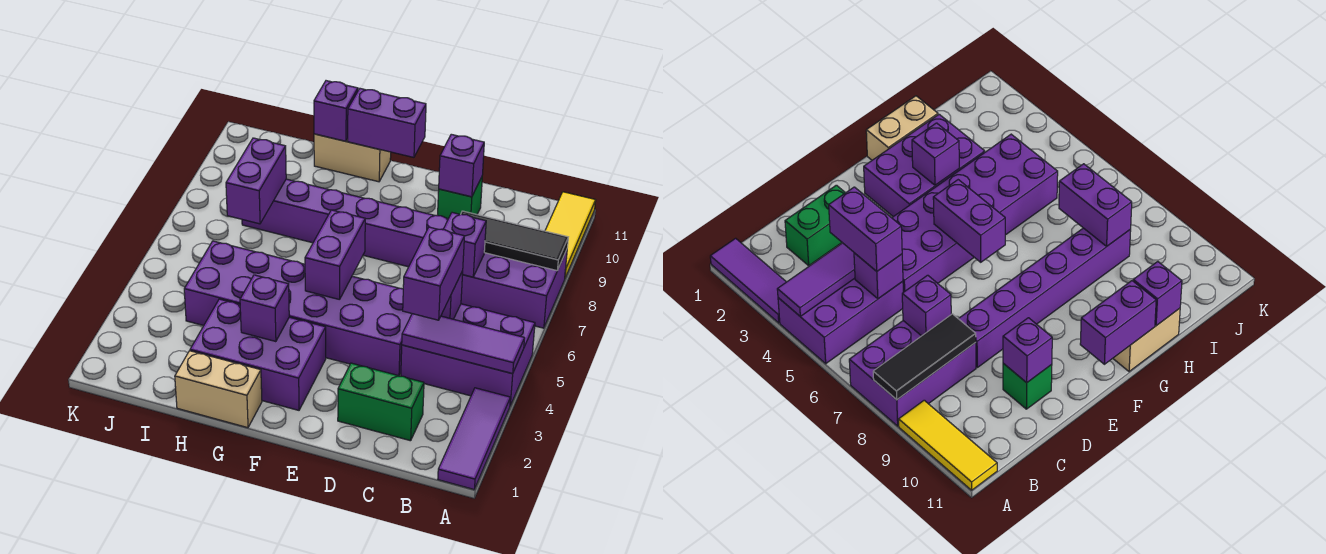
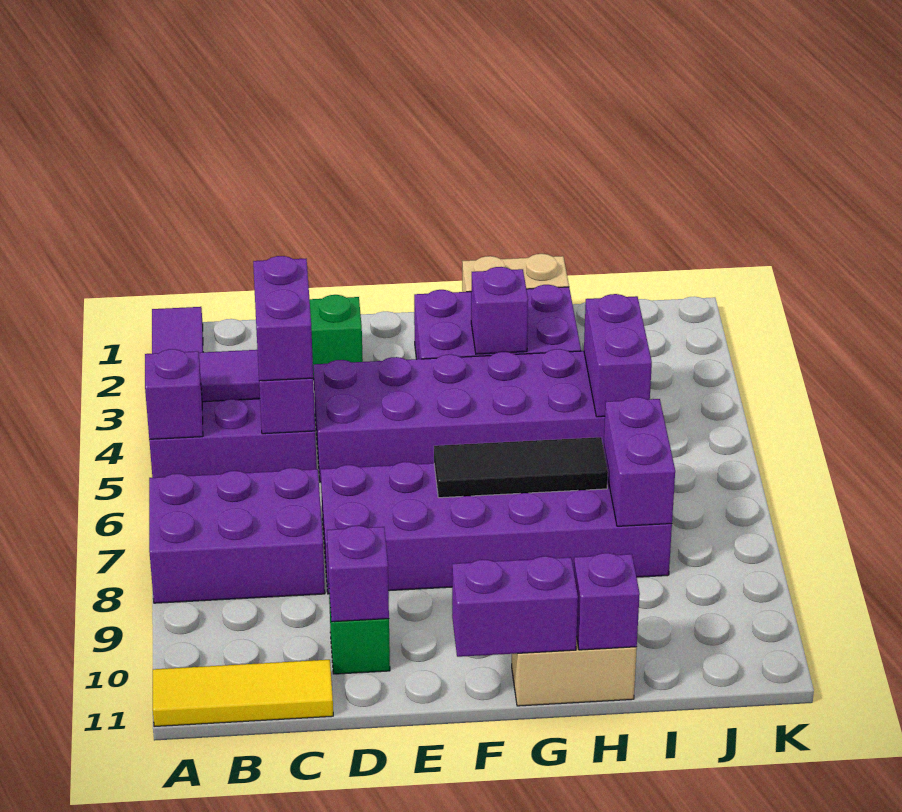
black tile A8:C8 level 2 -> black tile F7:H7 level 2
yellow tile A9:A11 level 1 -> yellow tile A11:C11 level 1
purple brick C7 level 2 -> purple brick A5 level 2
purple brick D8:I8 level 1 -> purple brick D7:I8 level 1
purple brick F5:F6 level 2 -> purple brick I4:I5 level 2

